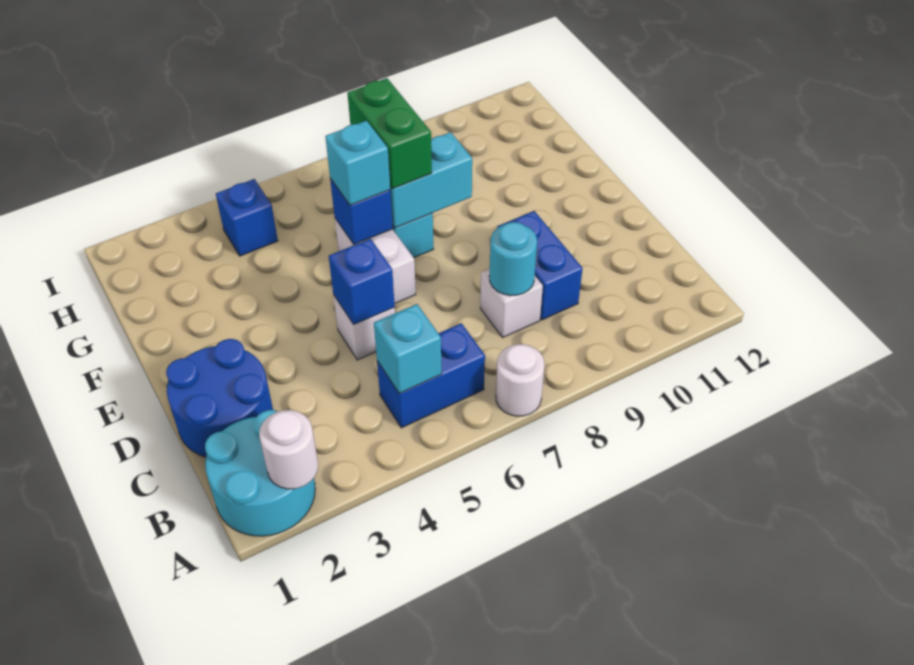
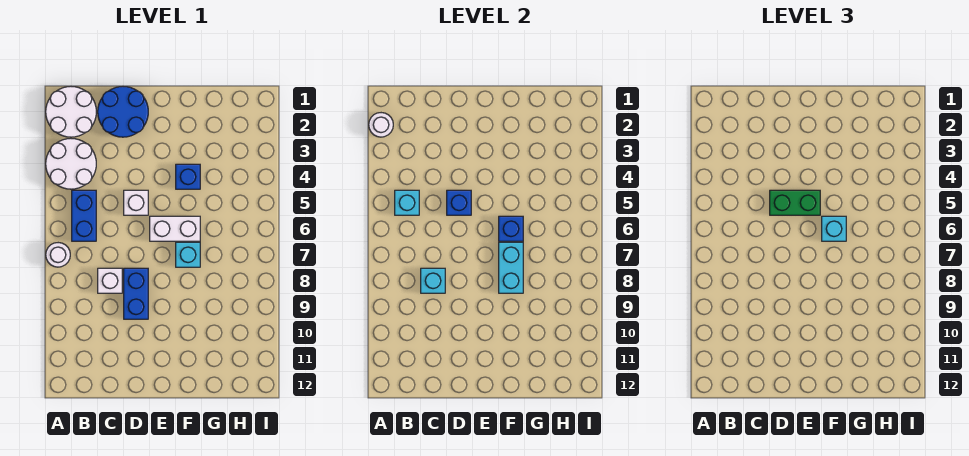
cyan round brick A1:B2 level 1 -> white round brick A1:B2 level 1
none -> white round brick A3:B4 level 1
cyan round brick C8 level 2 -> cyan brick C8 level 2
blue brick C9:D9 level 1 -> blue brick D8:D9 level 1
green brick F7:G7 level 3 -> green brick D5:E5 level 3
blue brick H4 level 1 -> blue brick F4 level 1

